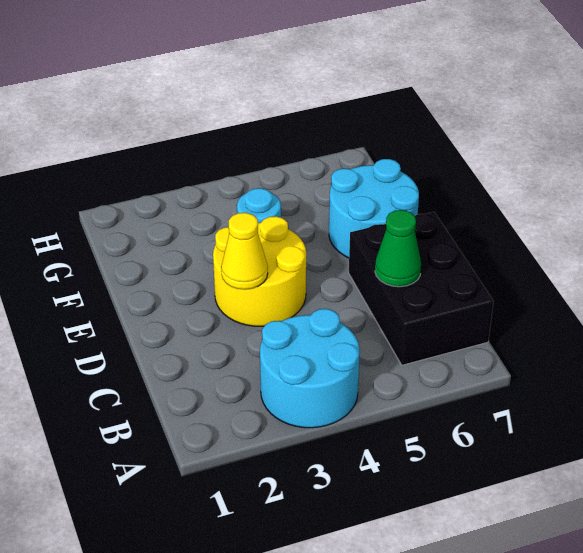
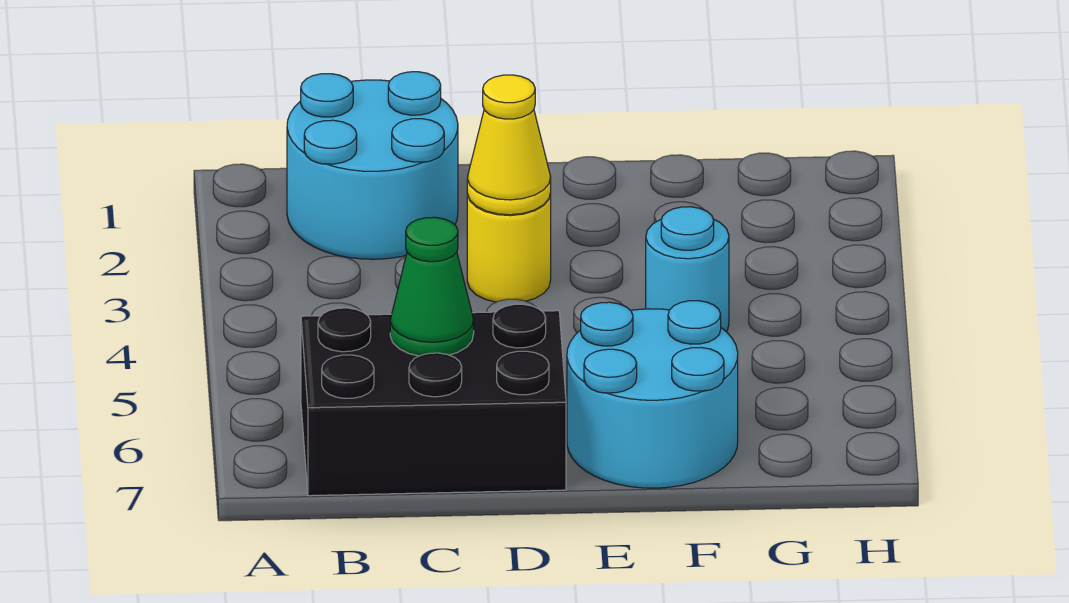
cyan round brick A3:B4 level 1 -> cyan round brick B1:C2 level 1
yellow round brick D3:E4 level 1 -> yellow round brick D3 level 1

